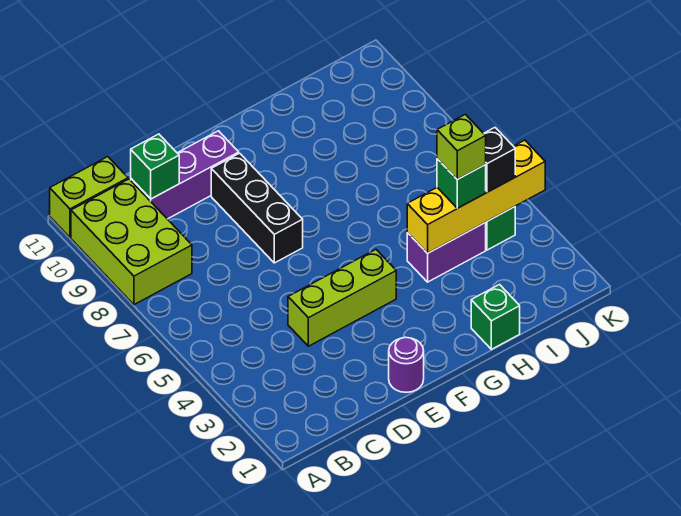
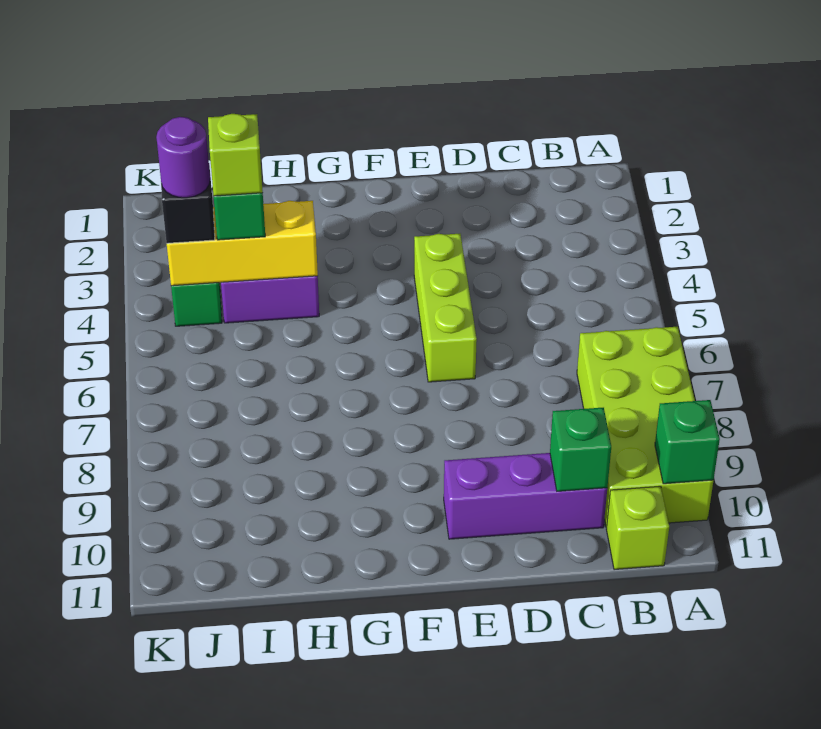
lime brick A8:B10 level 1 -> lime brick A7:B10 level 1
lime brick A11:B11 level 1 -> lime brick B11 level 1
lime brick D4:F4 level 1 -> lime brick E4:E6 level 1
purple round brick E1 level 1 -> purple round brick J4 level 4
black brick E7:E9 level 1 -> none
green brick H1 level 1 -> green brick A10 level 2
yellow brick H4:K4 level 2 -> yellow brick H4:J4 level 2

